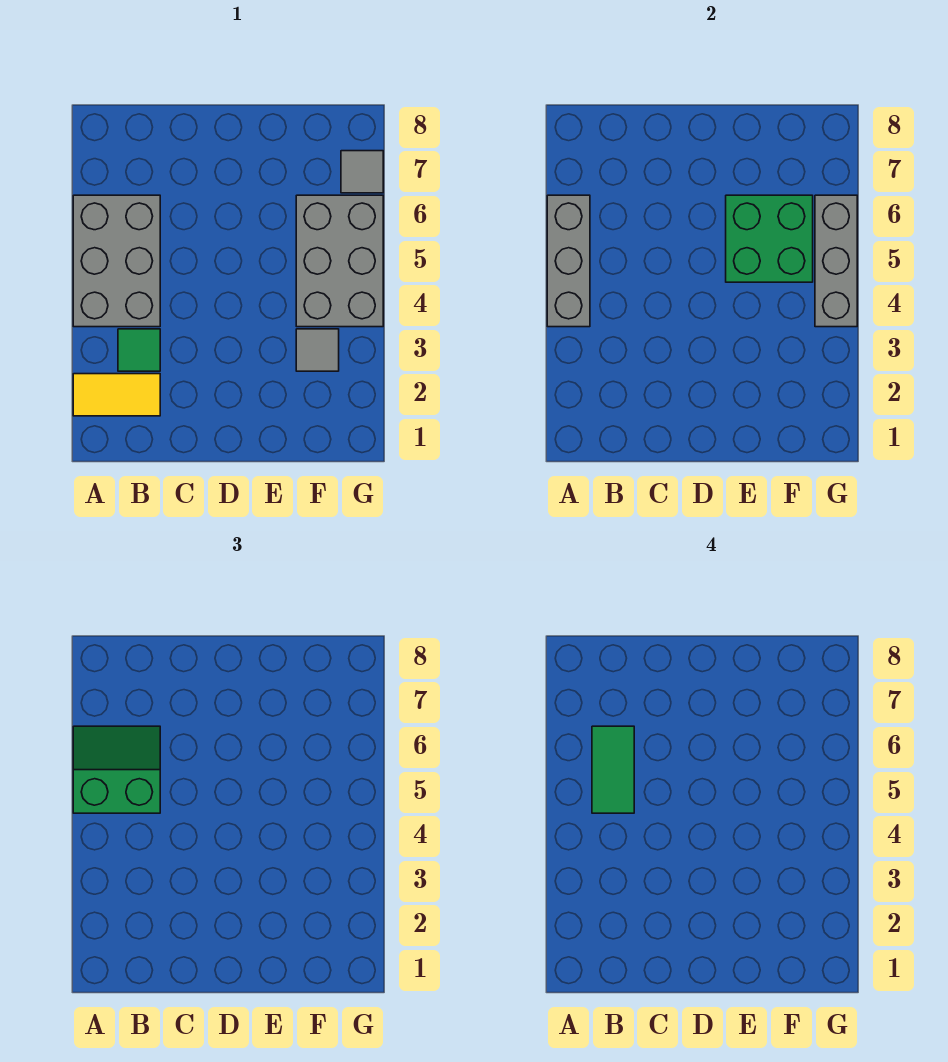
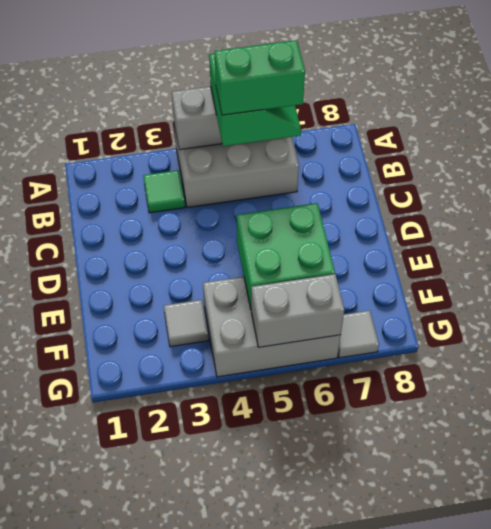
yellow tile A2:B2 level 1 -> none
green tile B5:B6 level 4 -> green brick B5:B6 level 4
grey brick G4:G6 level 2 -> grey brick G5:G6 level 2

